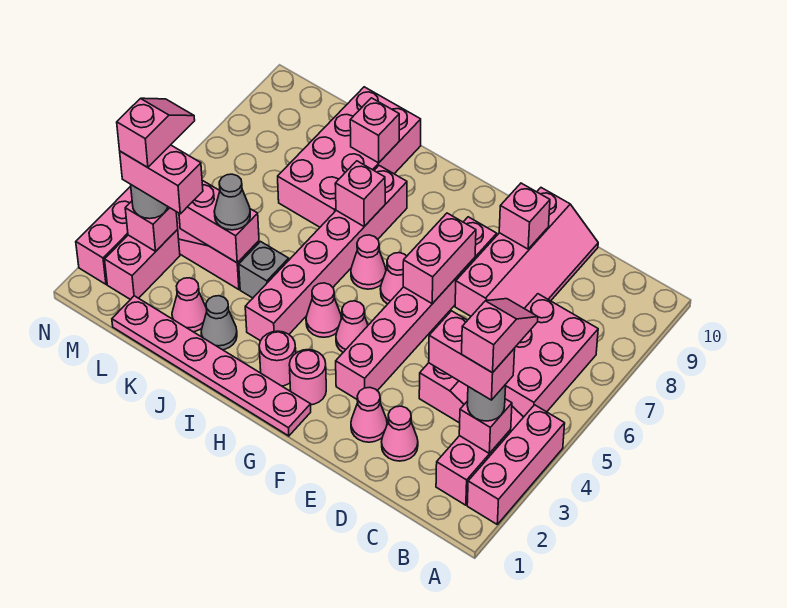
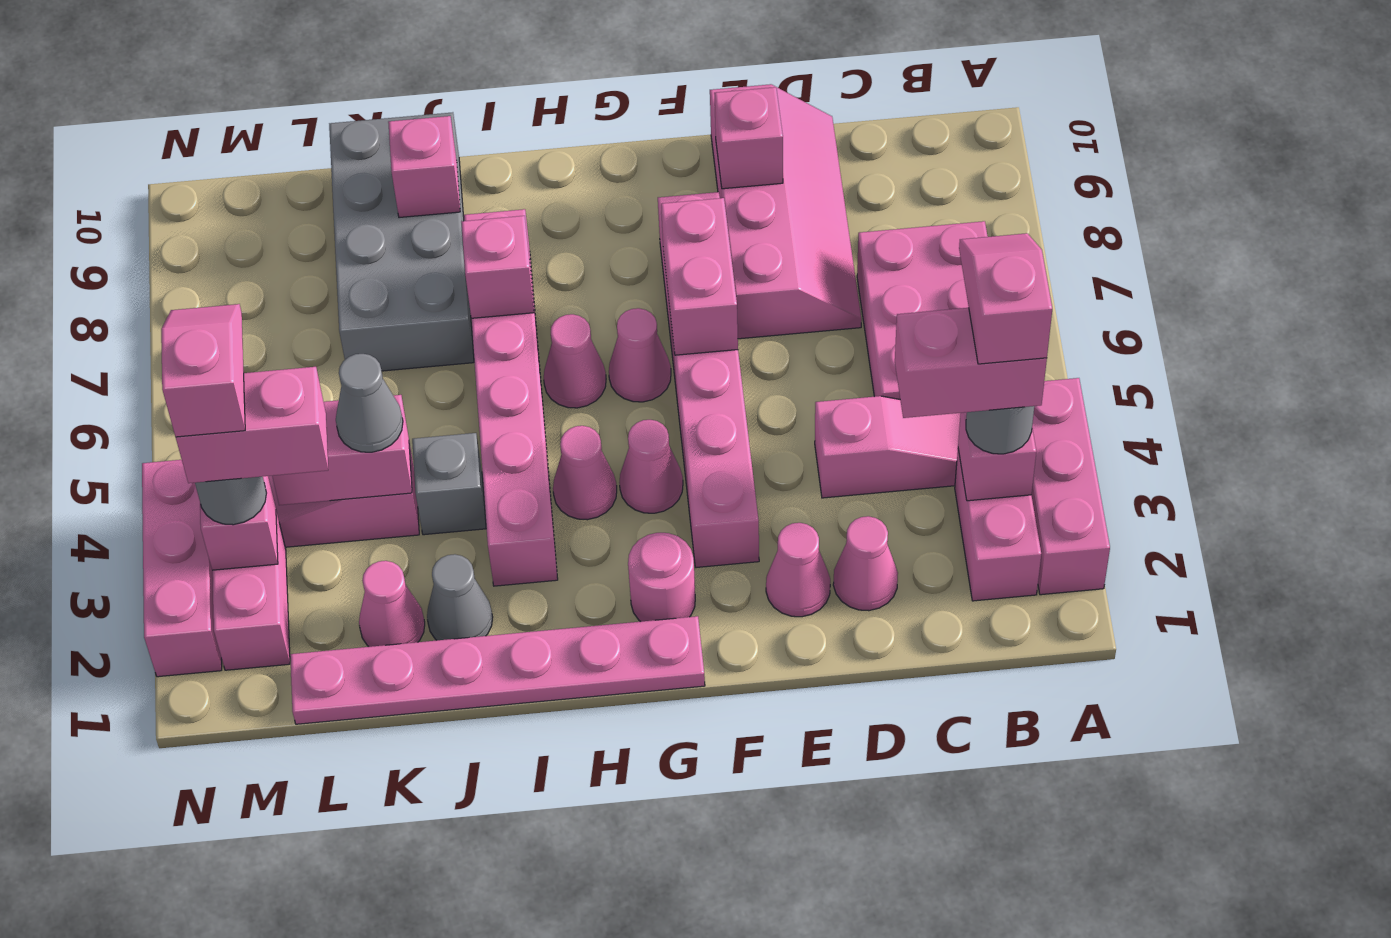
pink round brick H2 level 1 -> none
pink brick J7:K10 level 1 -> grey brick J7:K10 level 1

